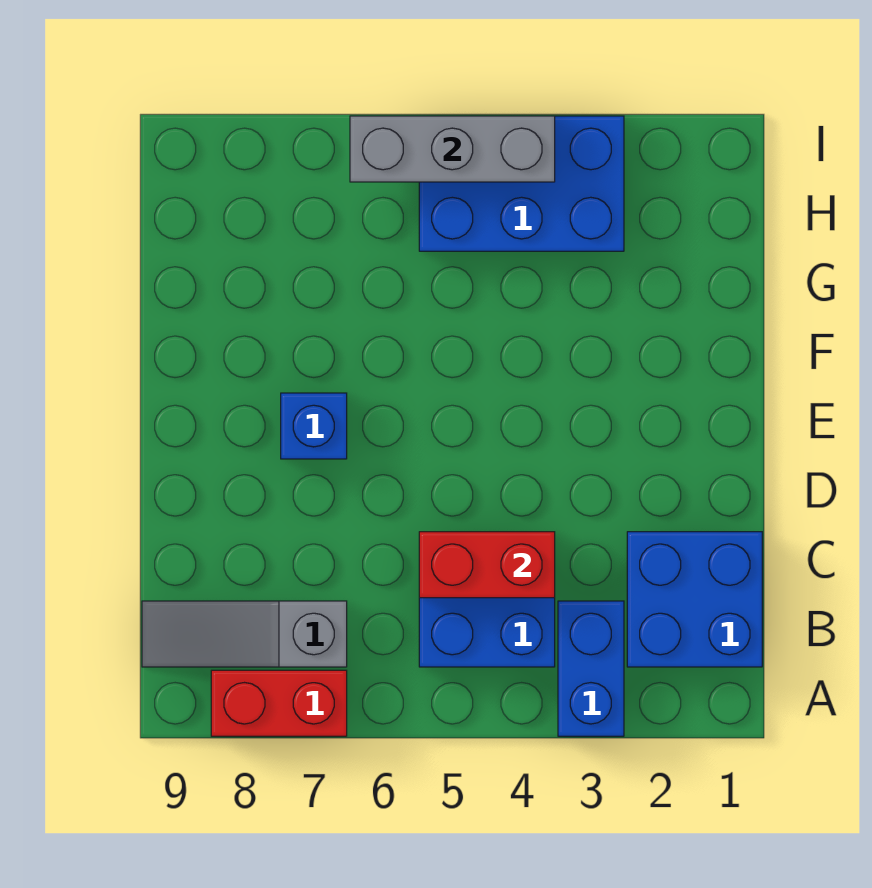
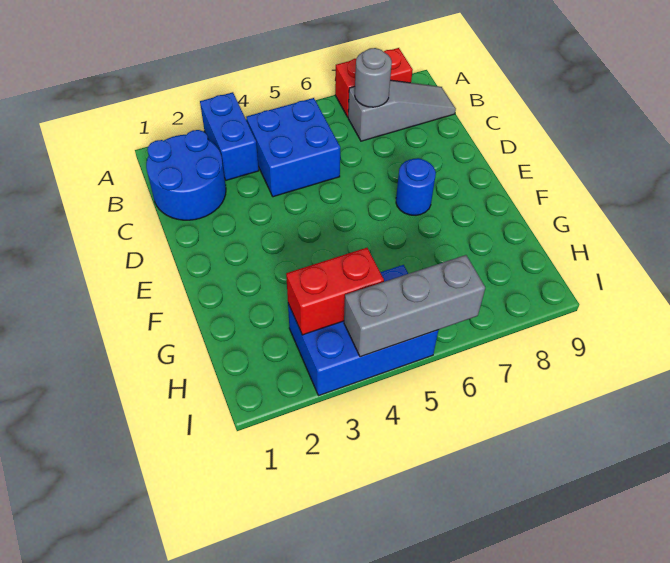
blue brick B1:C2 level 1 -> blue round brick B1:C2 level 1
none -> grey round brick B7 level 2
red brick C4:C5 level 2 -> red brick H3:H4 level 2
blue brick E7 level 1 -> blue round brick E7 level 1

